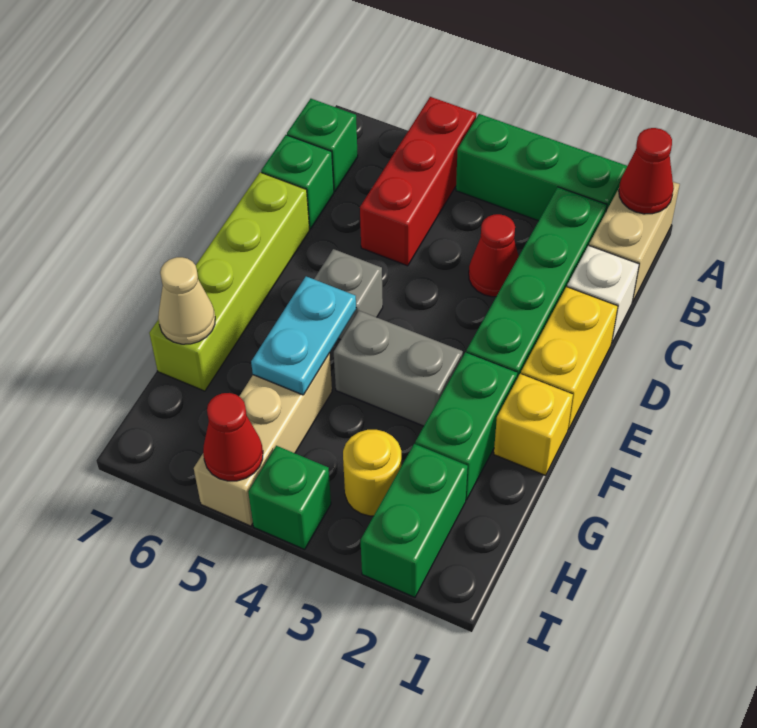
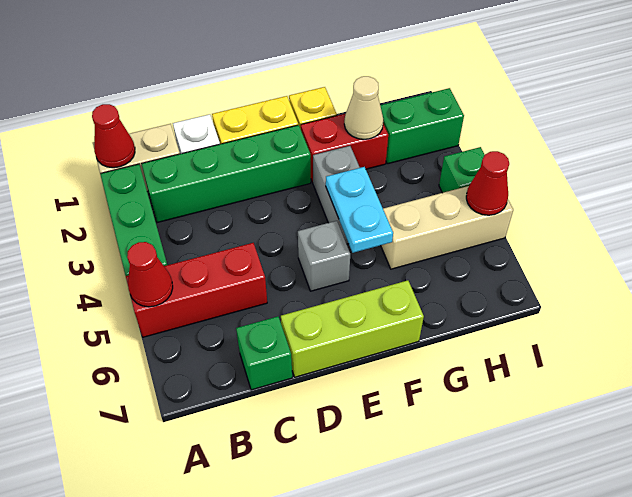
green brick B7 level 1 -> none
red cone C3 level 1 -> red cone A5 level 2
lime brick D7:G7 level 1 -> lime brick D7:F7 level 1
green brick F2:G2 level 1 -> red brick F2:G2 level 1
cyan plate F5:G5 level 2 -> cyan plate F4:F5 level 2
tan cone G7 level 2 -> tan cone G2 level 2
yellow round brick H3 level 1 -> none

